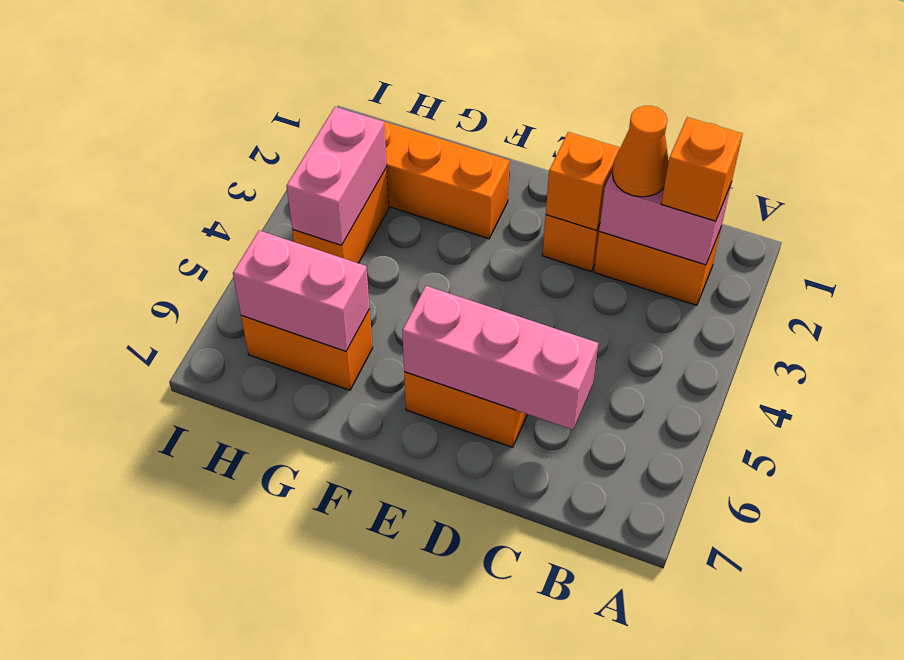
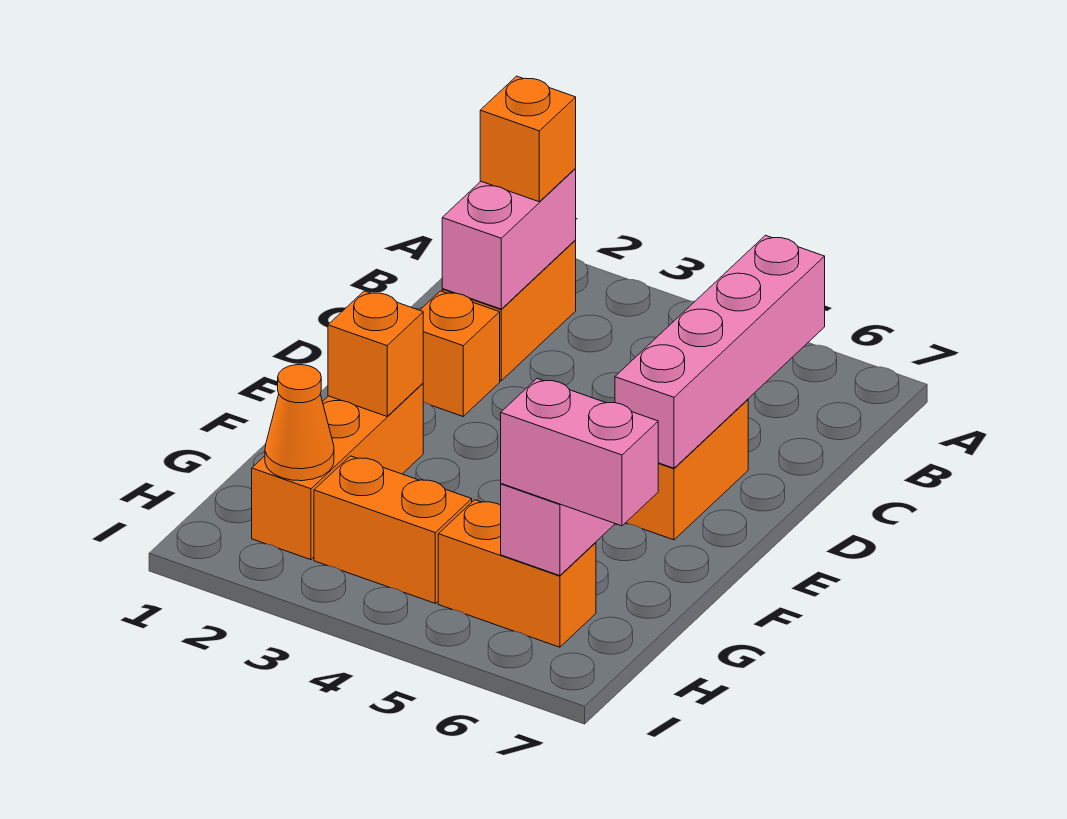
orange cone C2 level 3 -> orange cone H2 level 2
pink brick C6:E6 level 2 -> pink brick B6:E6 level 2
orange brick D2 level 2 -> orange brick F2 level 2
orange brick G6:H6 level 1 -> orange brick H5:H6 level 1
pink brick H3:H4 level 2 -> pink brick H6:H7 level 3

